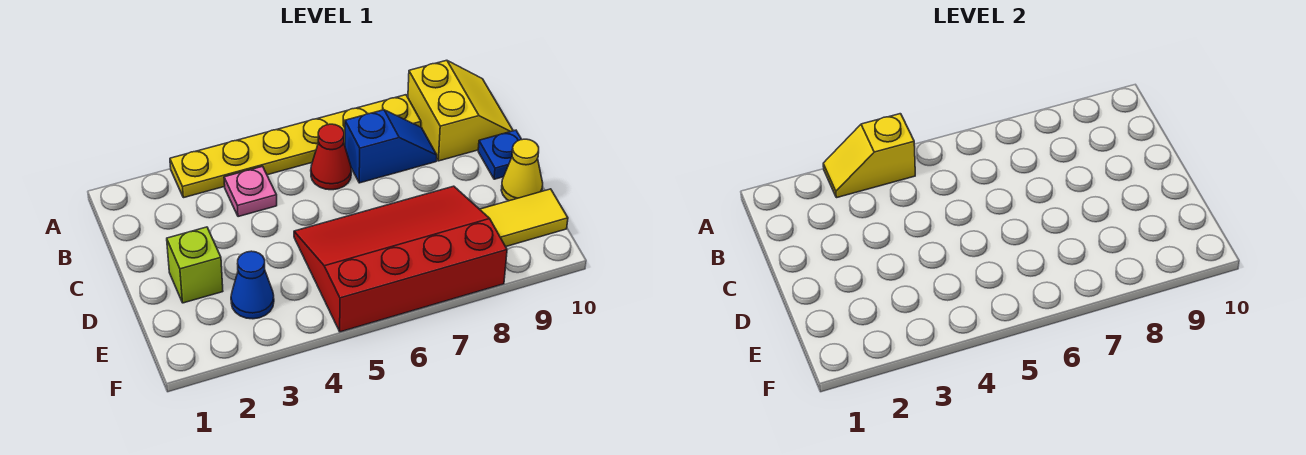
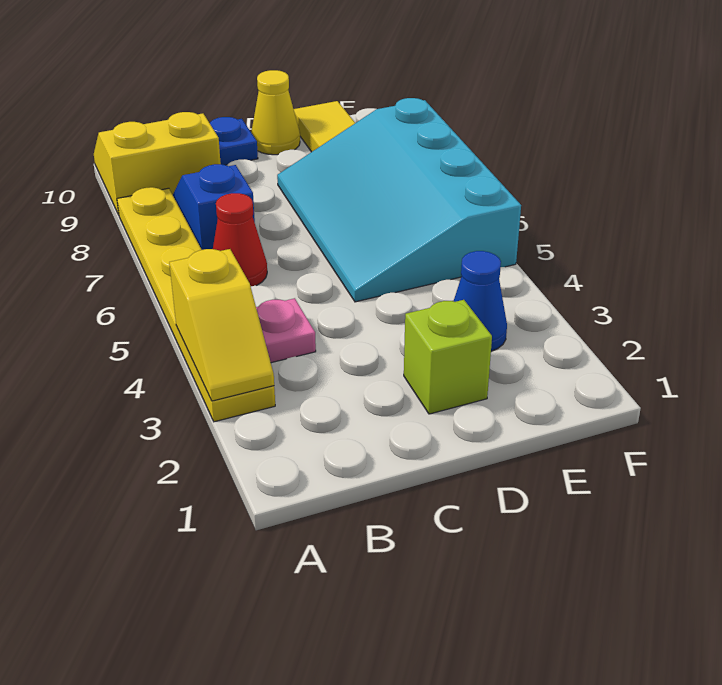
red slope D5:F8 level 1 top F -> cyan slope D5:F8 level 1 top F

